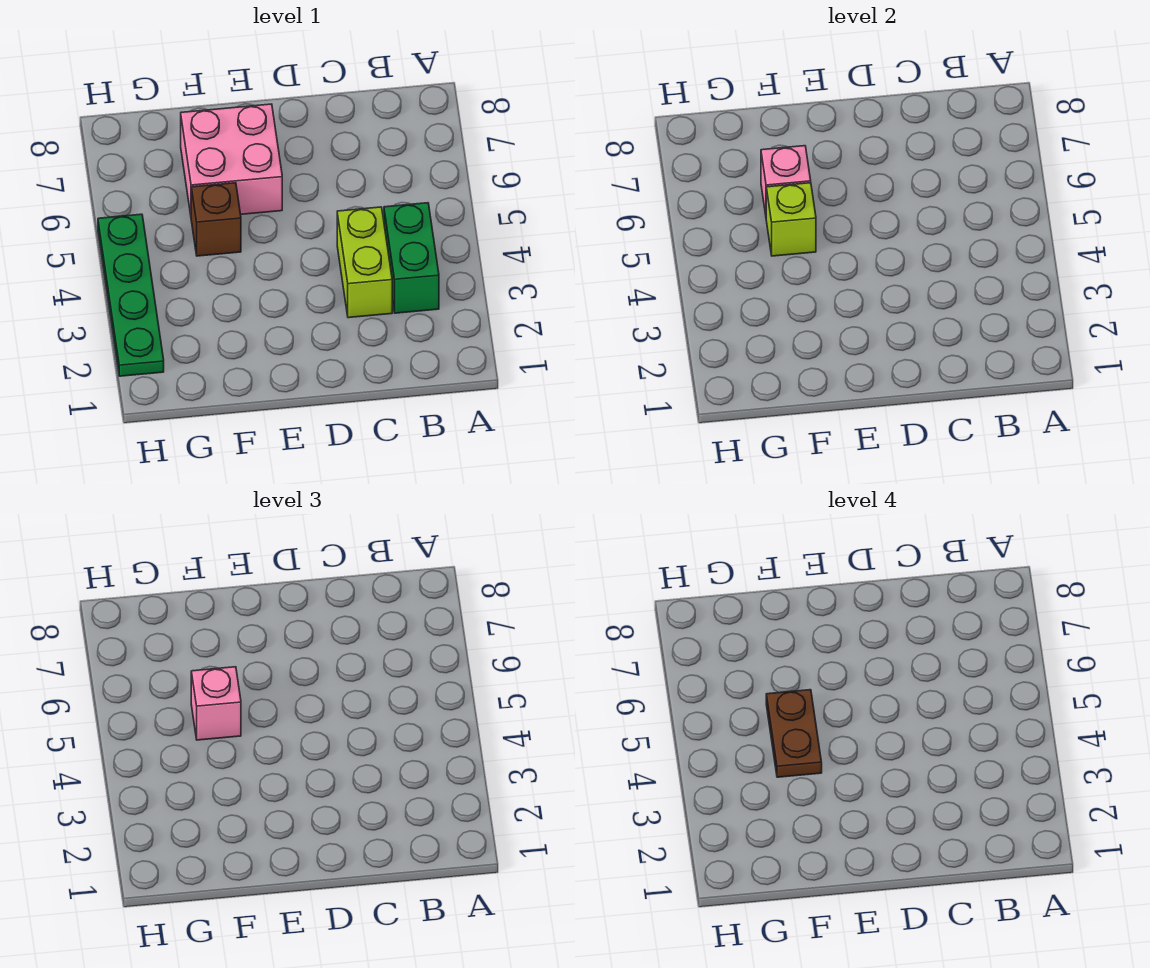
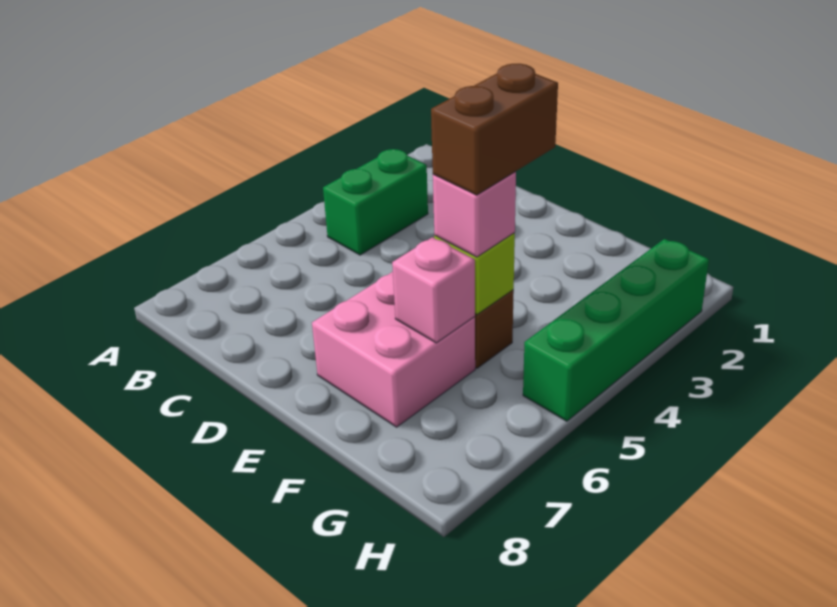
lime brick C3:C4 level 1 -> none
brown plate F4:F5 level 4 -> brown brick F4:F5 level 4
green plate H2:H5 level 1 -> green brick H2:H5 level 1

